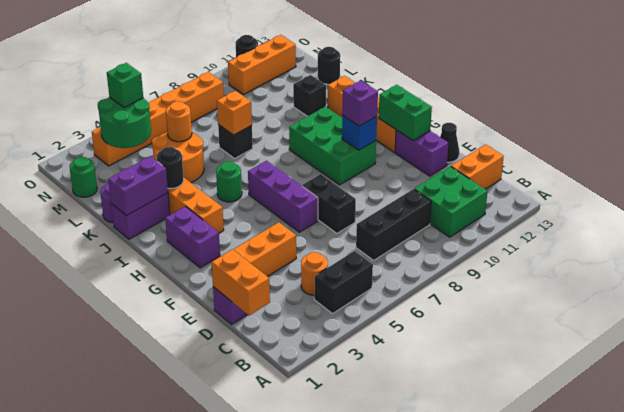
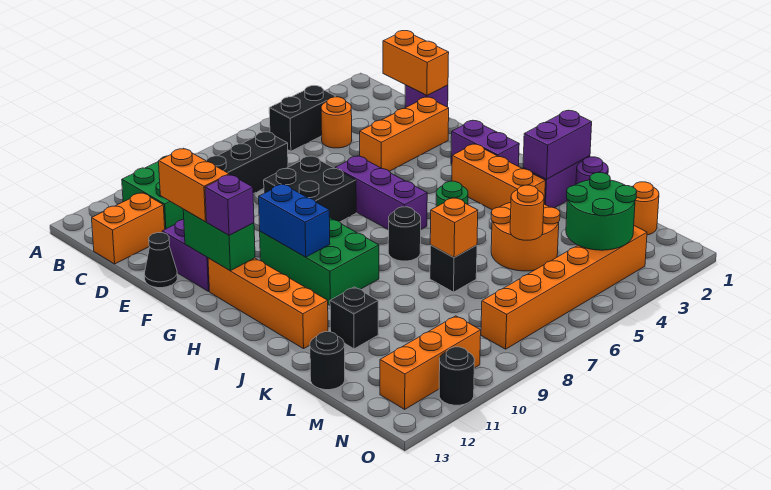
black brick E7:F7 level 1 -> black brick E7:F8 level 1
none -> orange brick E12:F12 level 3
blue brick G10 level 2 -> blue brick G10:H10 level 2
purple brick G10 level 3 -> purple brick G12 level 3
black round brick J3 level 2 -> black round brick I7 level 1
green round brick M1 level 1 -> orange round brick M1 level 1
green brick N4 level 3 -> none

